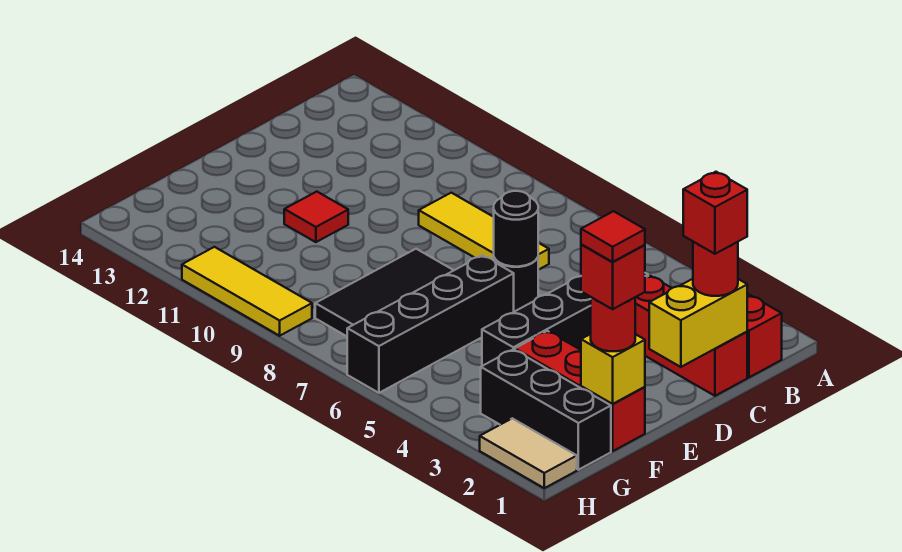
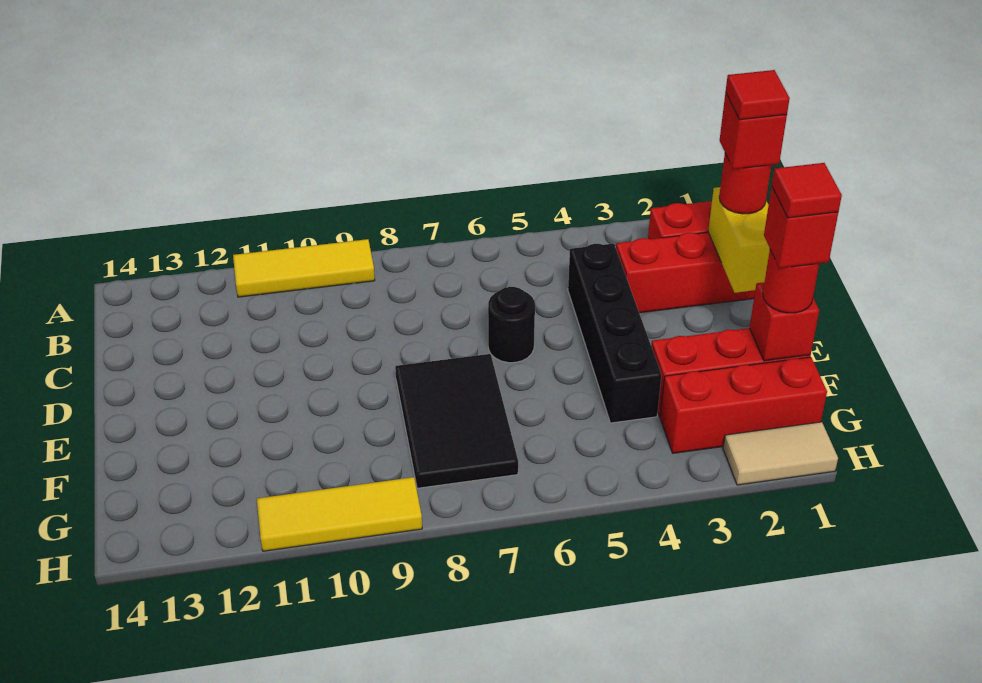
yellow tile C7:C9 level 1 -> yellow tile A9:A11 level 1
black round brick D6 level 2 -> none
black brick E6:H6 level 1 -> none
red tile E11 level 1 -> red tile C1 level 5
yellow brick F1 level 2 -> red brick F1 level 2
black brick G1:G3 level 1 -> red brick G1:G3 level 1

